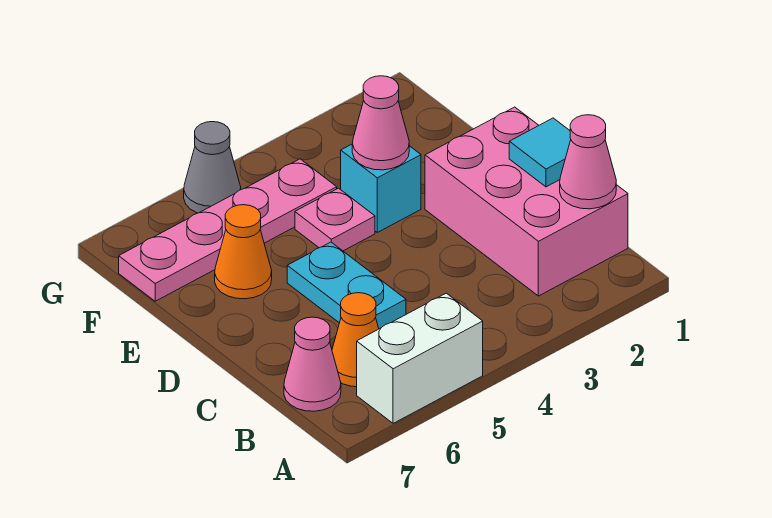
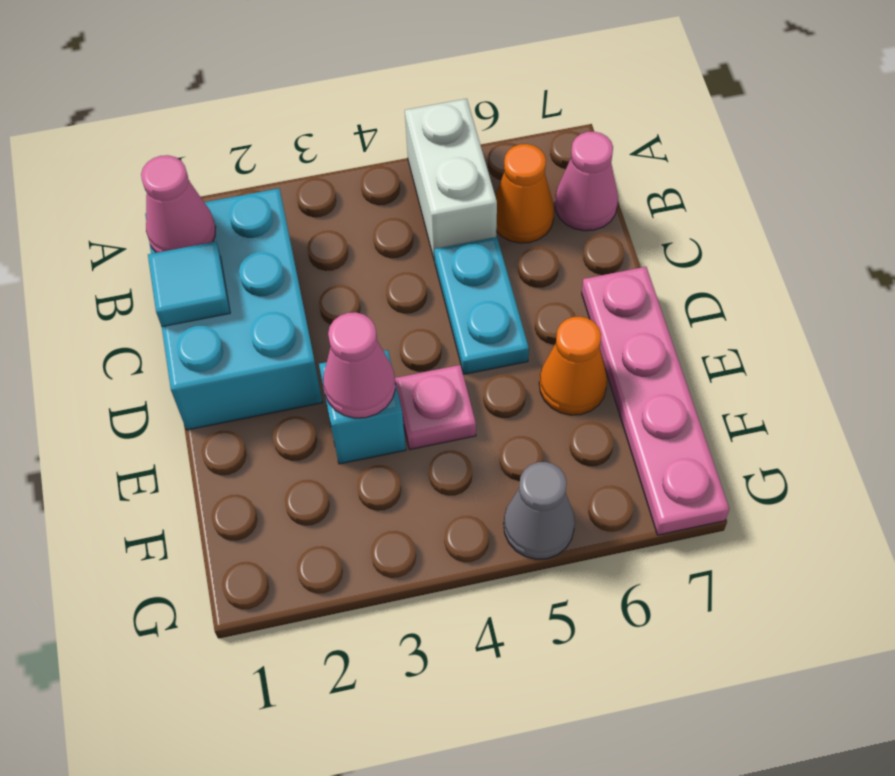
white brick A5:A6 level 1 -> white brick A5:B5 level 1
pink brick B1:D2 level 1 -> cyan brick B1:D2 level 1
pink plate F4:F7 level 1 -> pink plate D7:G7 level 1

